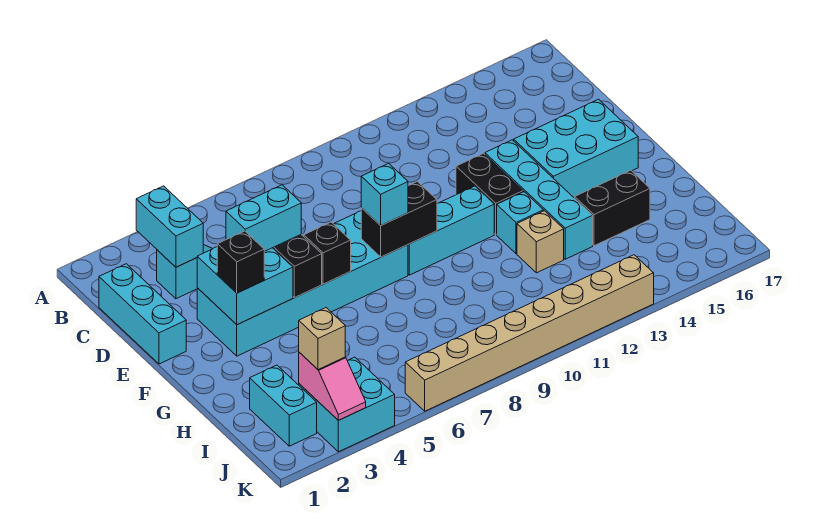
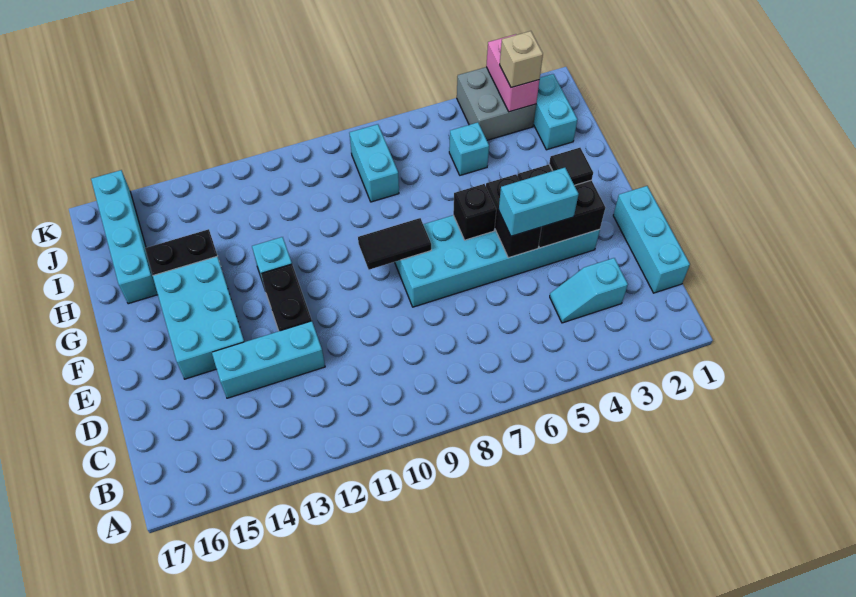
cyan brick B3:C3 level 2 -> cyan brick I8:J8 level 1
cyan brick E3:F4 level 2 -> black brick E3:F4 level 2
cyan brick E13:H13 level 1 -> cyan brick H16:K16 level 1
cyan brick E14:F16 level 1 -> cyan brick E14:G15 level 1
black brick F3 level 3 -> black tile F3 level 3
black brick F8:F9 level 2 -> black tile F8:F9 level 2
cyan brick F8 level 3 -> cyan brick I5 level 1
cyan brick F9:F11 level 1 -> cyan brick D12:D14 level 1
tan brick H12 level 1 -> none
cyan brick J3:K4 level 1 -> grey brick J3:K4 level 1
pink slope J3:K3 level 2 top J -> pink brick J3:K3 level 2
tan brick K6:K13 level 1 -> none

